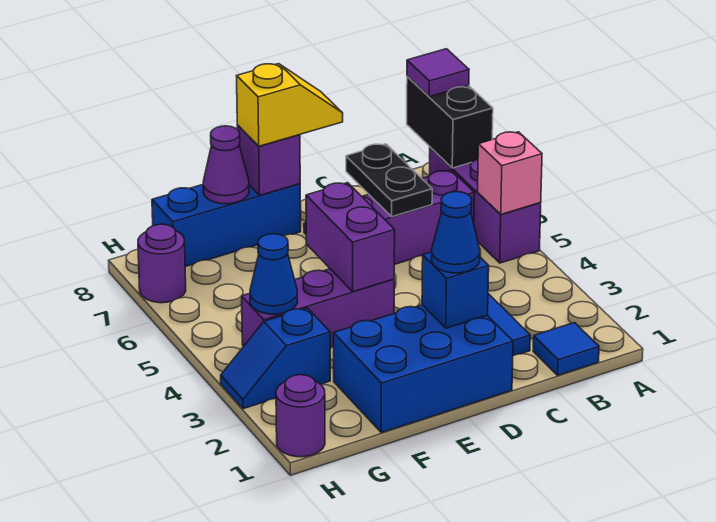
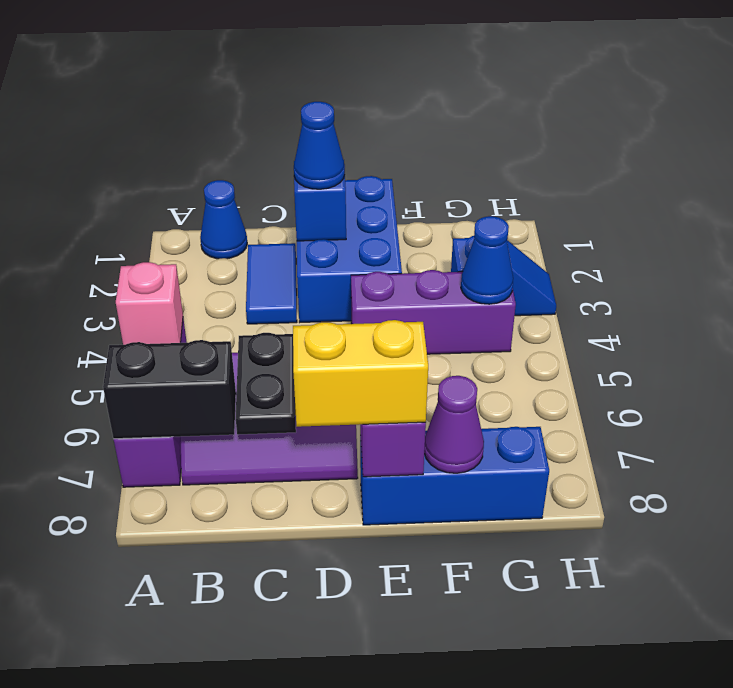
black brick A7:A8 level 2 -> black brick A7:B7 level 2
purple tile A8 level 3 -> none
blue tile B1 level 1 -> blue cone B1 level 1
blue brick D1:F2 level 1 -> blue brick D1:E3 level 1
yellow slope D8:E8 level 3 top E -> yellow brick D8:E8 level 3
purple brick E4:E5 level 2 -> none
purple round brick H1 level 1 -> none
purple round brick H7 level 1 -> none

